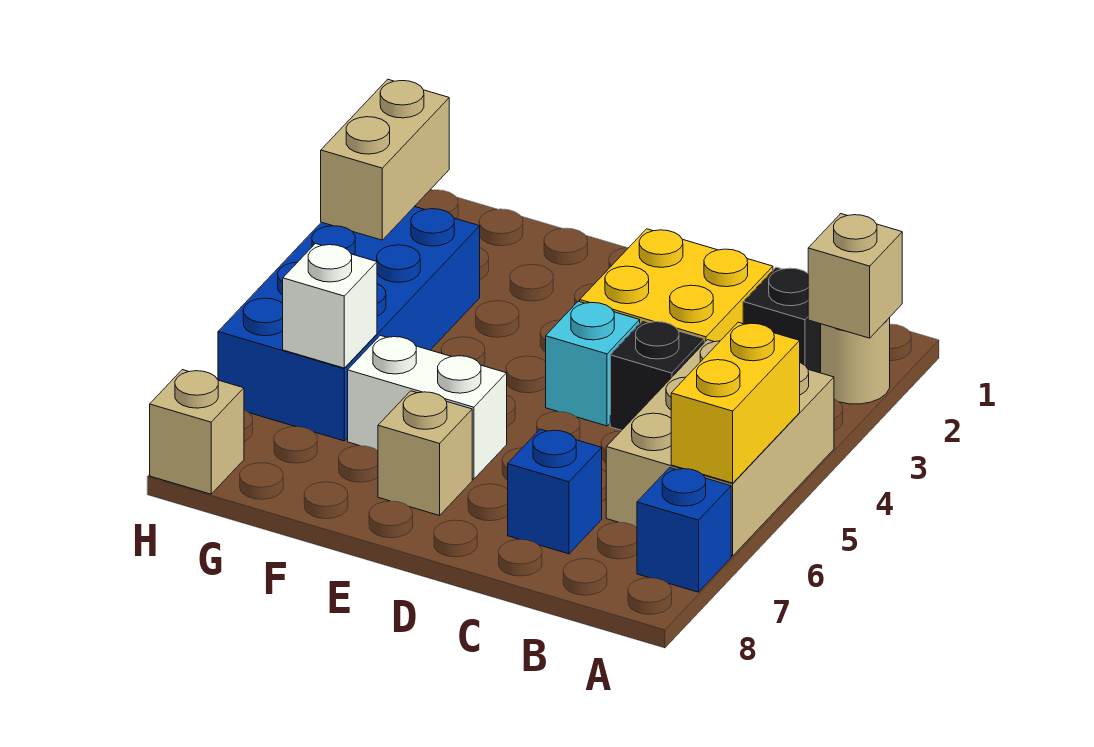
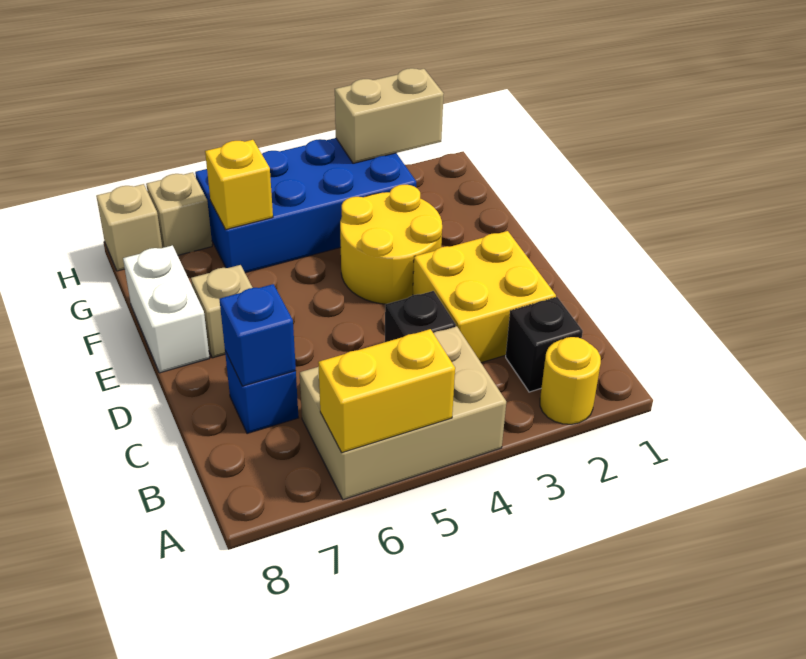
tan round brick A2 level 1 -> yellow round brick A2 level 1
tan brick A2 level 2 -> tan brick H7 level 1
blue brick A7 level 1 -> blue brick C7 level 2
cyan brick D4 level 1 -> none
none -> yellow round brick E3:F4 level 1
white brick E6:F6 level 1 -> white brick E8:F8 level 1
white brick G6 level 2 -> yellow brick G6 level 2

